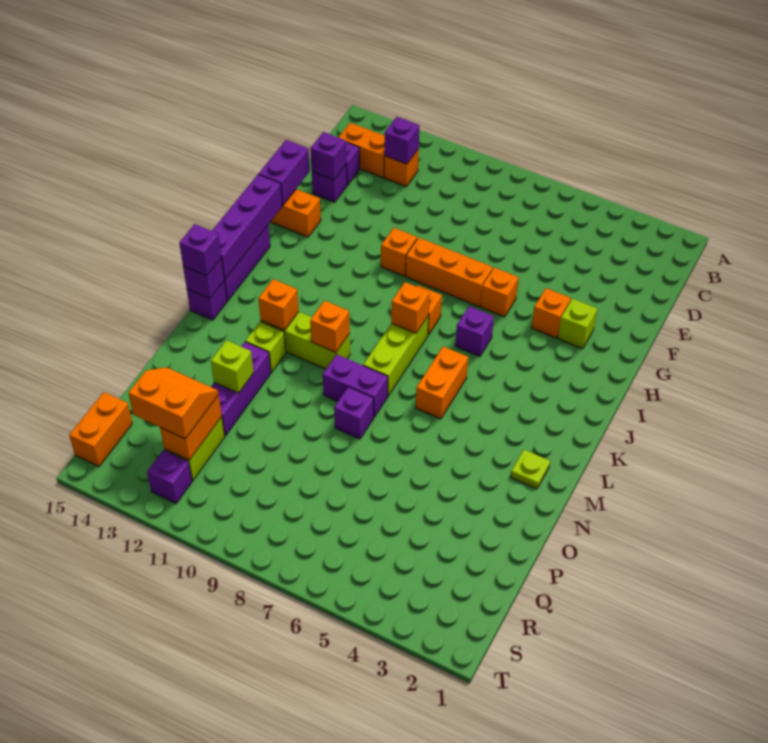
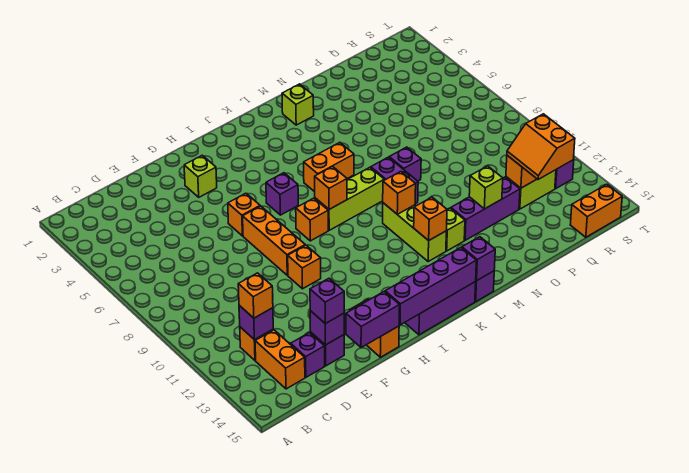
orange brick G4 level 1 -> orange brick C12 level 3
purple brick L15 level 3 -> purple brick E14 level 3
lime plate M2 level 1 -> lime brick M2 level 1

